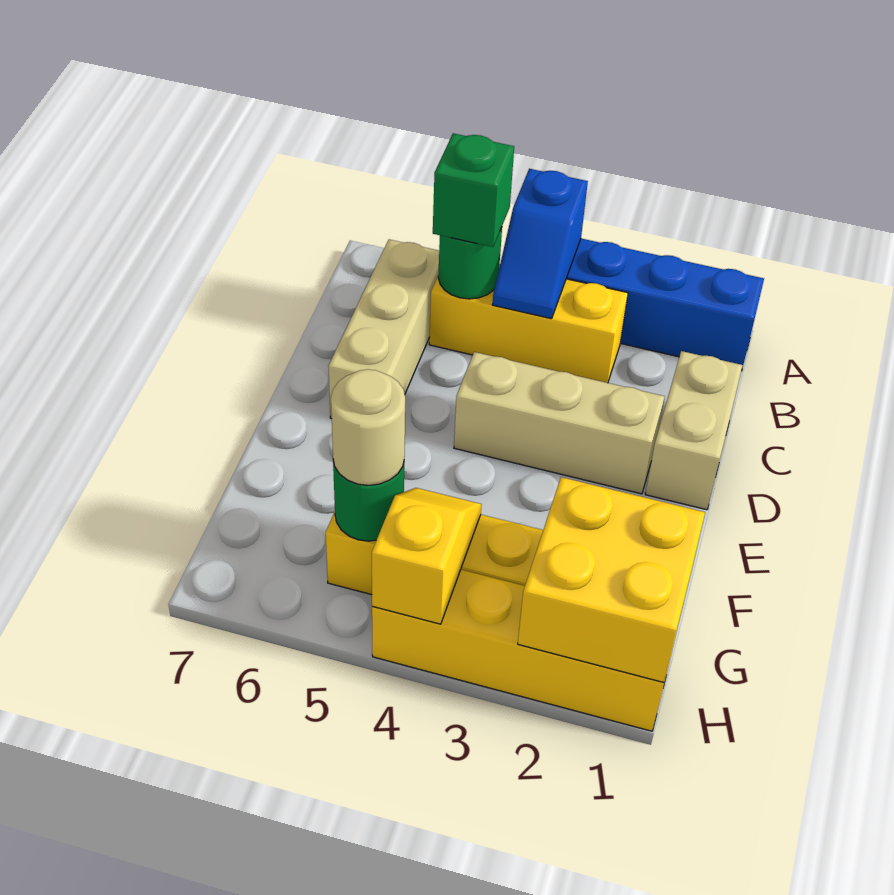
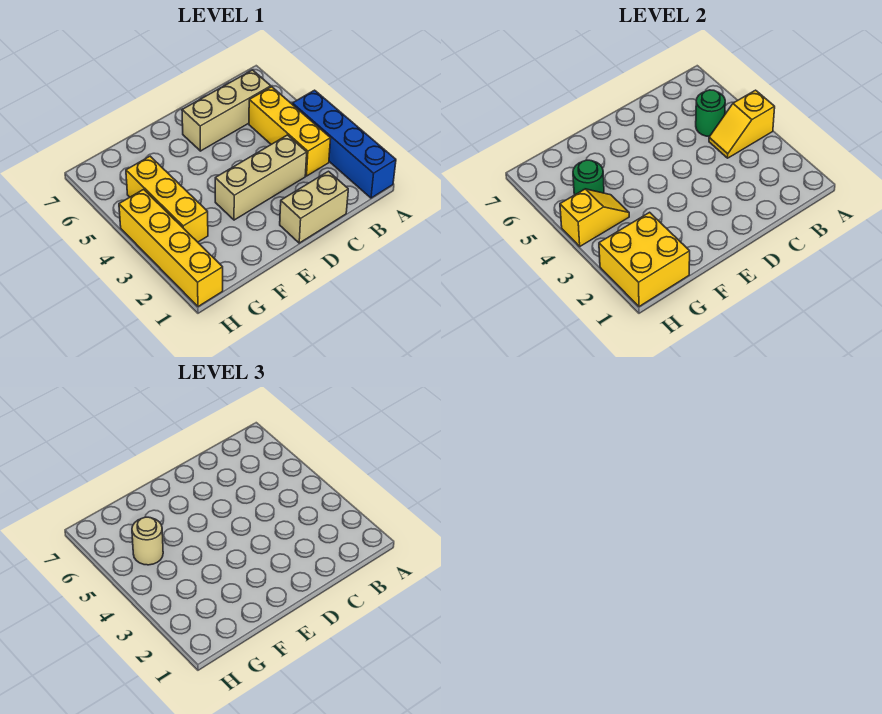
blue slope A4:B4 level 2 top A -> yellow slope A4:B4 level 2 top A
green brick B5 level 3 -> none
tan brick D2:D4 level 1 -> tan brick C3:E3 level 1

